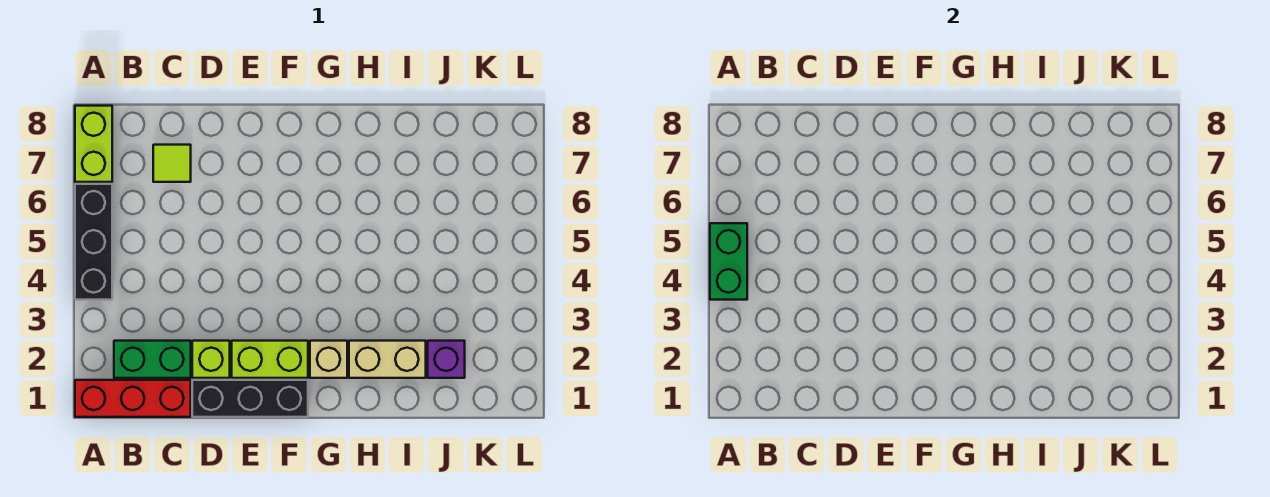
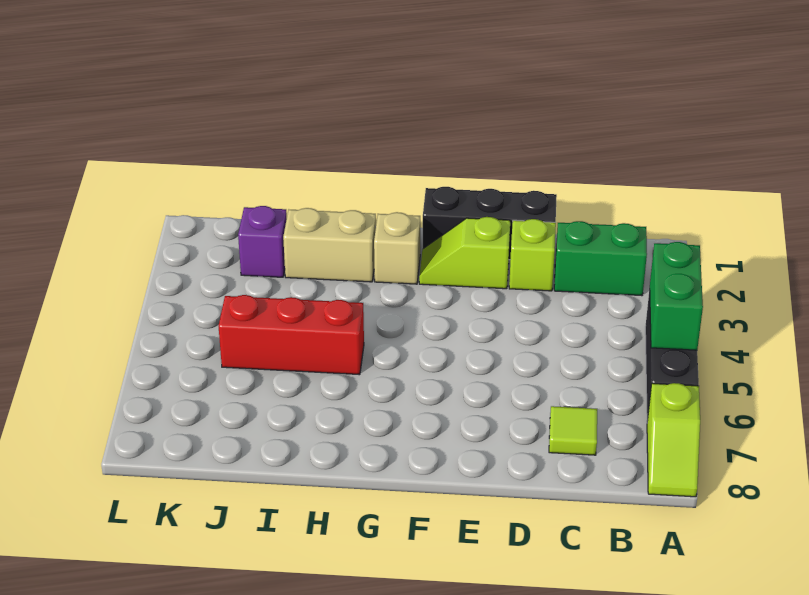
red brick A1:C1 level 1 -> red brick H5:J5 level 1
lime brick A7:A8 level 1 -> lime slope A7:A8 level 1 top 7
lime brick E2:F2 level 1 -> lime slope E2:F2 level 1 top E

